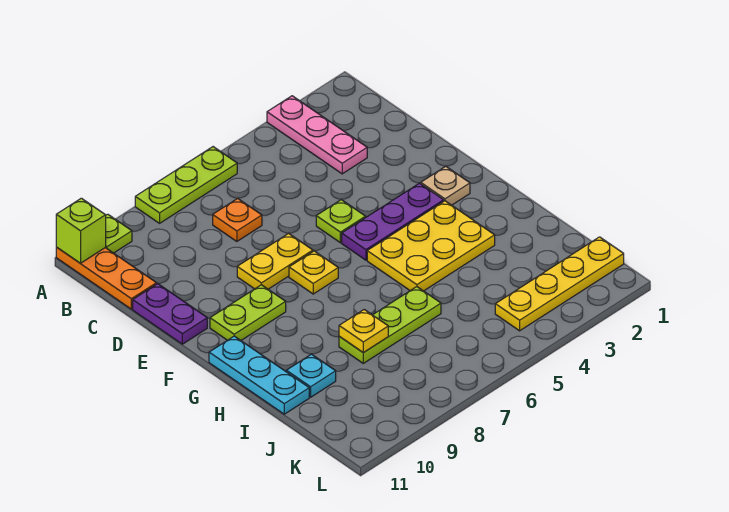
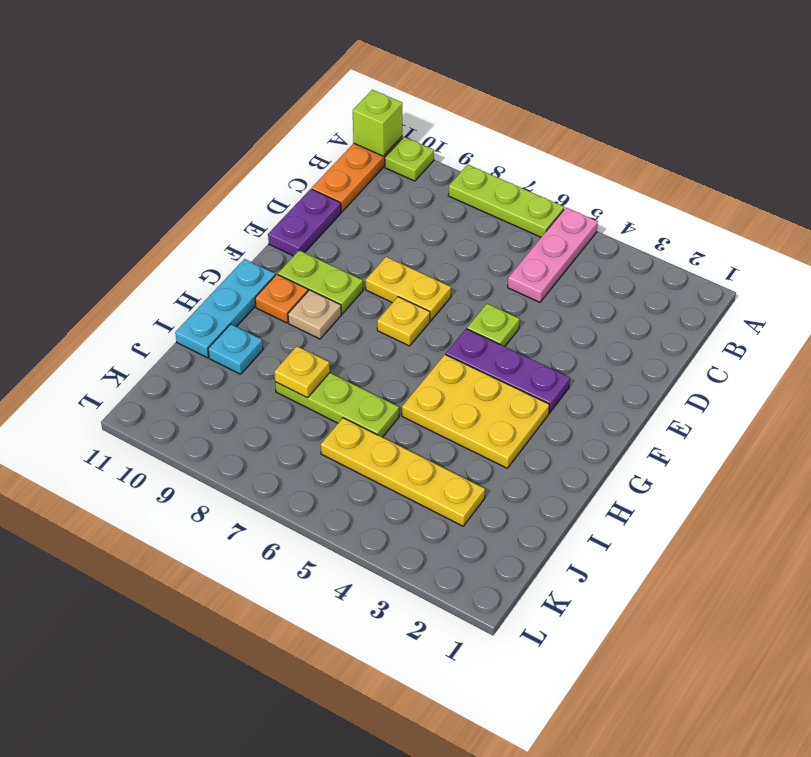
pink plate A3:C3 level 1 -> pink plate A5:C5 level 1
orange plate C7 level 1 -> orange plate G10 level 1
tan plate F2 level 1 -> tan plate G9 level 1
yellow plate K1:K4 level 1 -> yellow plate J3:J6 level 1

